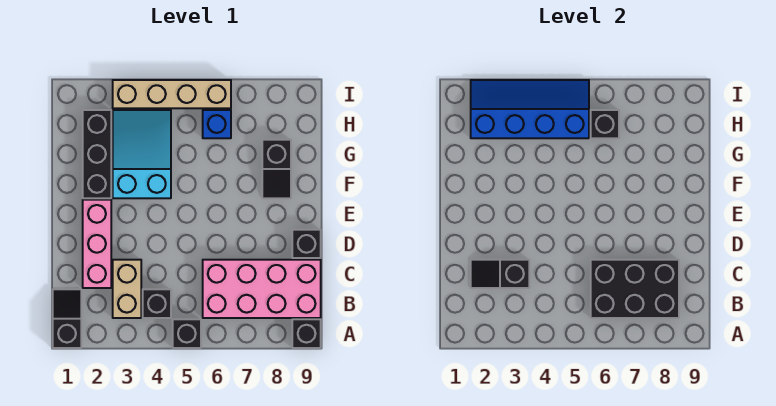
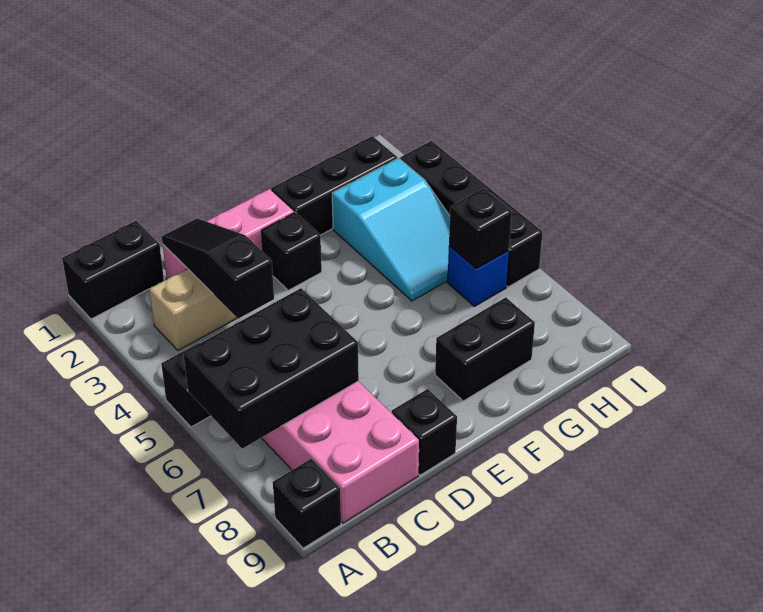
black slope A1:B1 level 1 top A -> black brick A1:B1 level 1
black brick B4 level 1 -> black brick E3 level 1
black brick B6:C8 level 2 -> black brick A6:C7 level 2
black slope C2:C3 level 2 top 3 -> black slope C2:C4 level 2 top 4
cyan slope F3:H4 level 1 top F -> cyan slope G3:H5 level 1 top 3
black slope F8:G8 level 1 top G -> black brick F8:G8 level 1
blue slope H2:I5 level 2 top H -> none
tan brick I3:I6 level 1 -> black brick I3:I6 level 1

